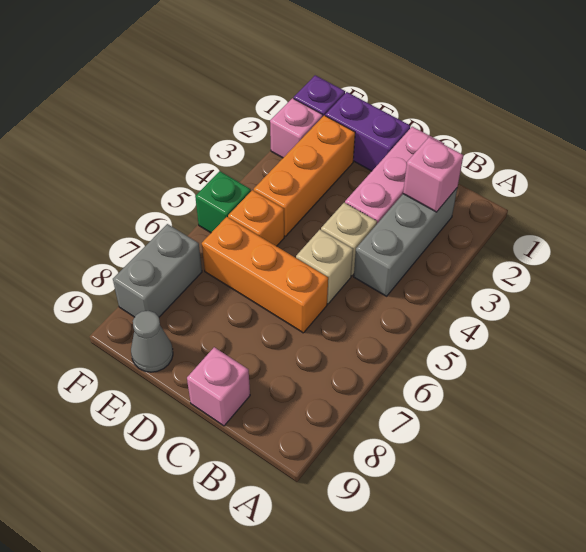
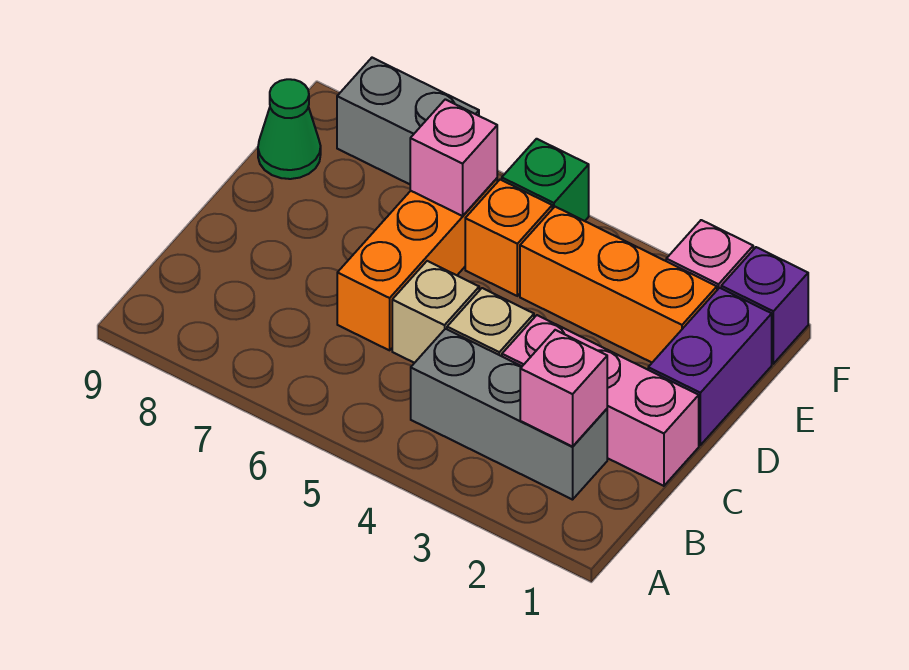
pink brick C9 level 1 -> pink brick E6 level 2
grey cone E9 level 1 -> green cone E9 level 1

